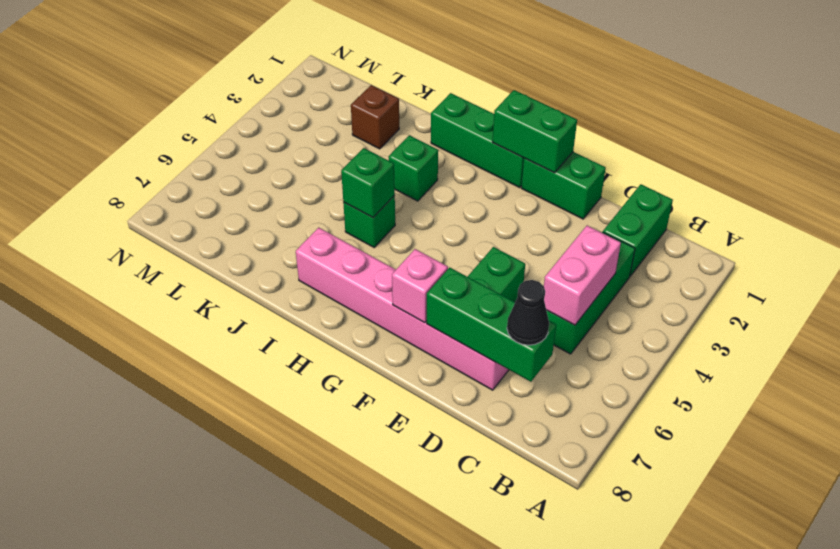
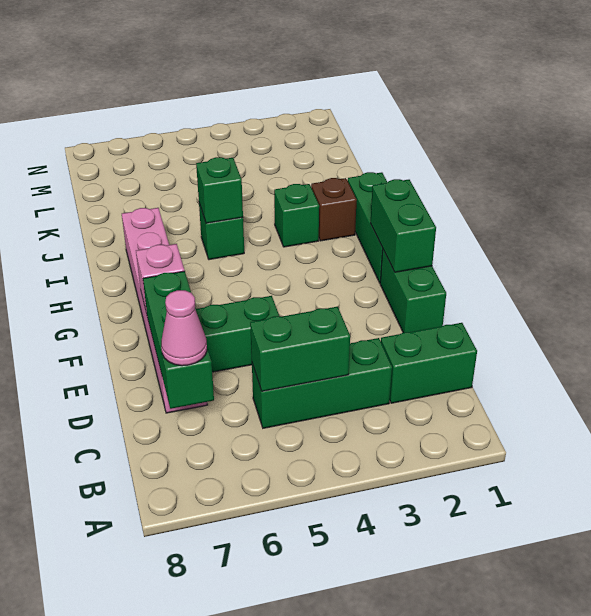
pink brick C4:C5 level 2 -> green brick C4:C5 level 2
black cone C7 level 3 -> pink cone C7 level 3
brown brick K2 level 1 -> brown brick I2 level 1

